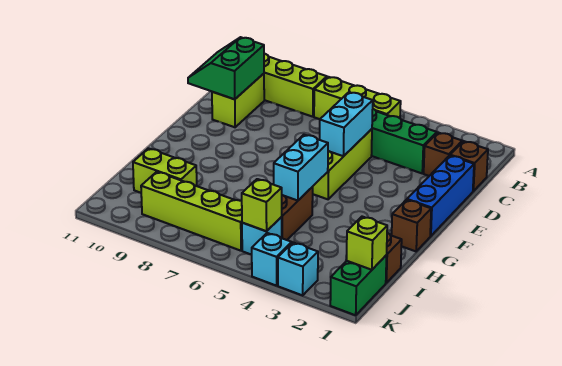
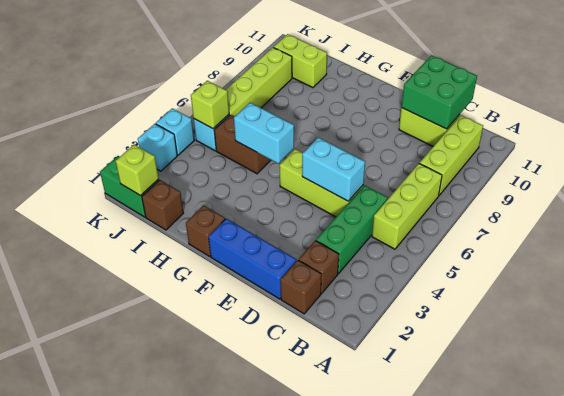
green slope C10:D11 level 2 top 10 -> green brick C10:D11 level 2
lime brick I9:I10 level 1 -> lime brick I10:J10 level 1

